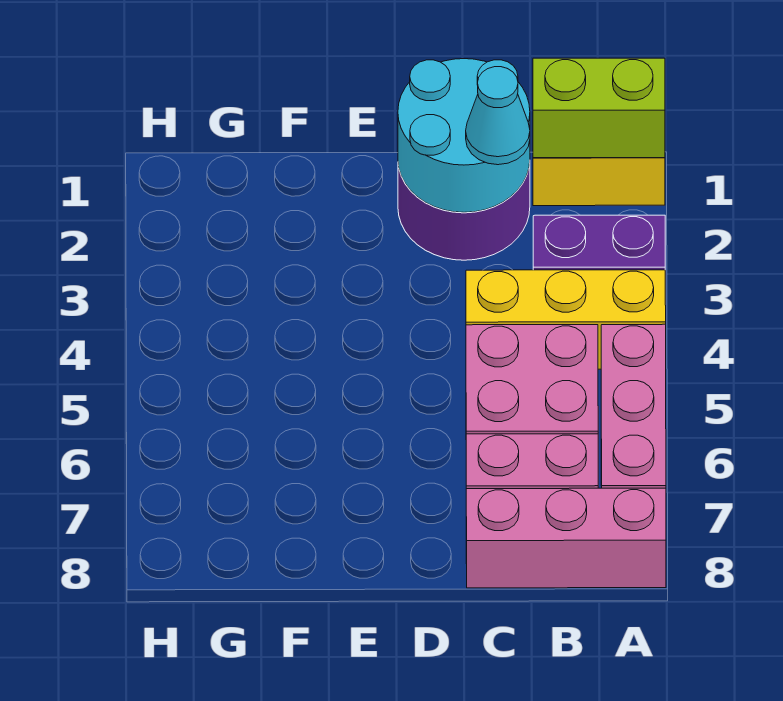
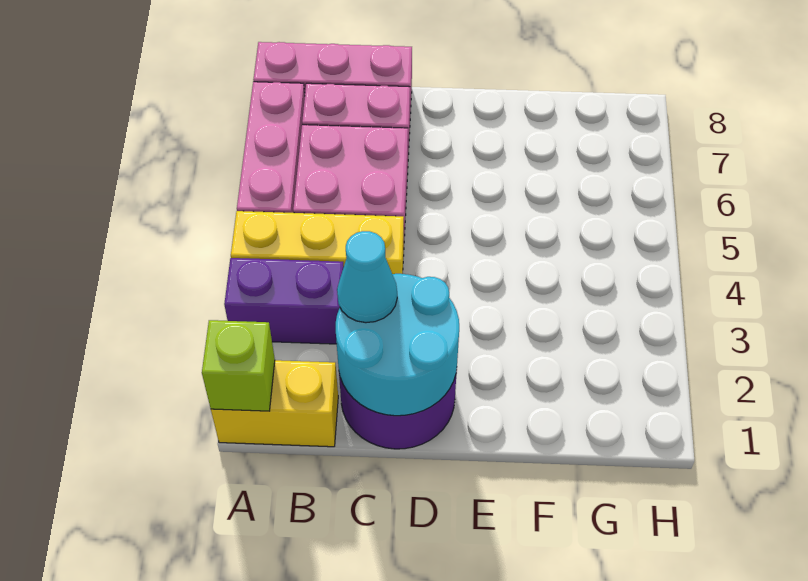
lime brick A1:B1 level 2 -> lime brick A1 level 2

